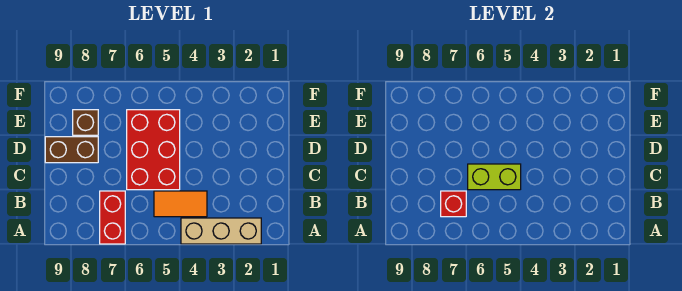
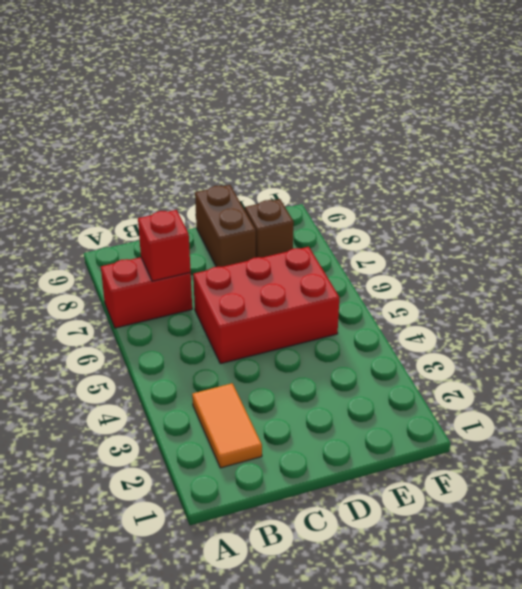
tan brick A2:A4 level 1 -> none
orange tile B4:B5 level 1 -> orange tile B2:B3 level 1
lime brick C5:C6 level 2 -> none

